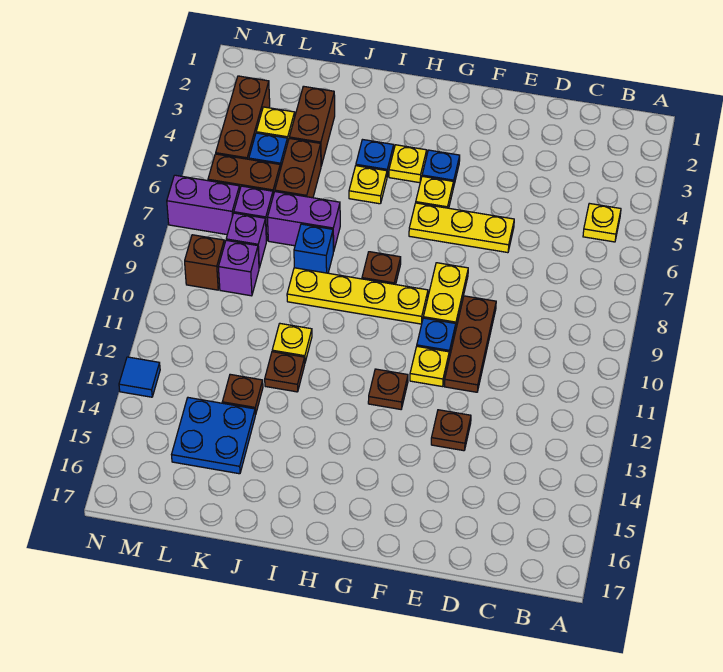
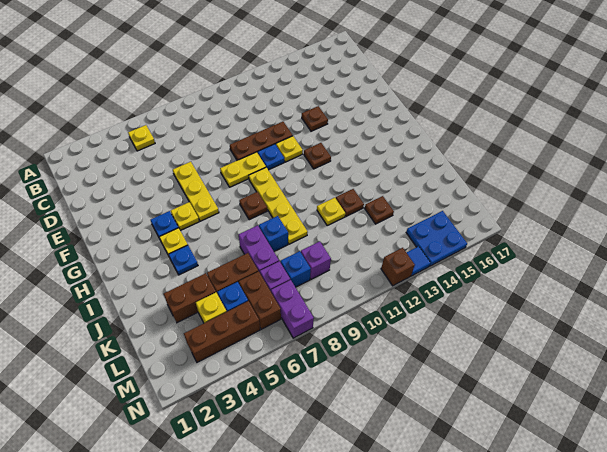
yellow plate I5 level 1 -> none
blue plate K14:L15 level 1 -> blue plate M14:N15 level 1
purple brick L8 level 1 -> blue brick L8 level 1
brown brick M9 level 1 -> brown brick N12 level 1

